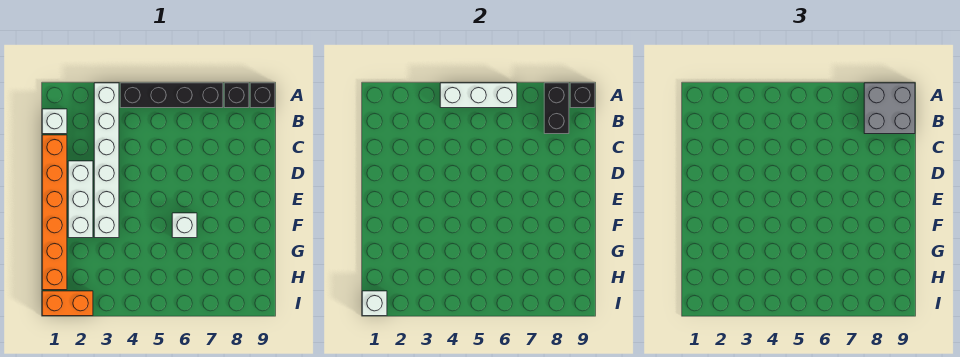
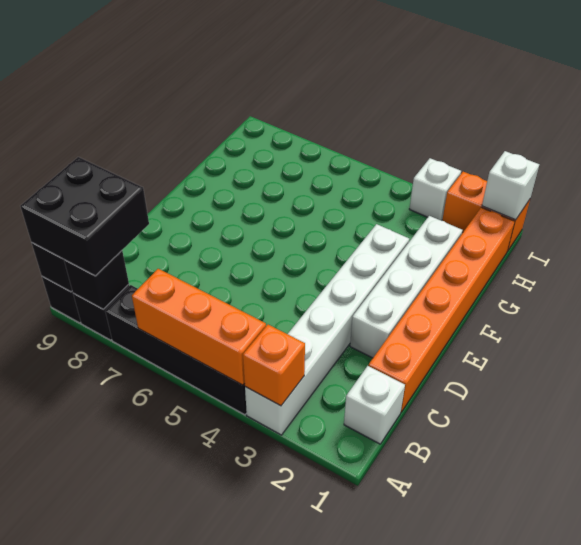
none -> orange brick A3 level 2
white brick A4:A6 level 2 -> orange brick A4:A6 level 2
black brick A8:B8 level 2 -> black brick A8 level 2
grey brick A8:B9 level 3 -> black brick A8:B9 level 3
white brick D2:F2 level 1 -> white brick D2:G2 level 1
white brick F6 level 1 -> white brick I3 level 1

